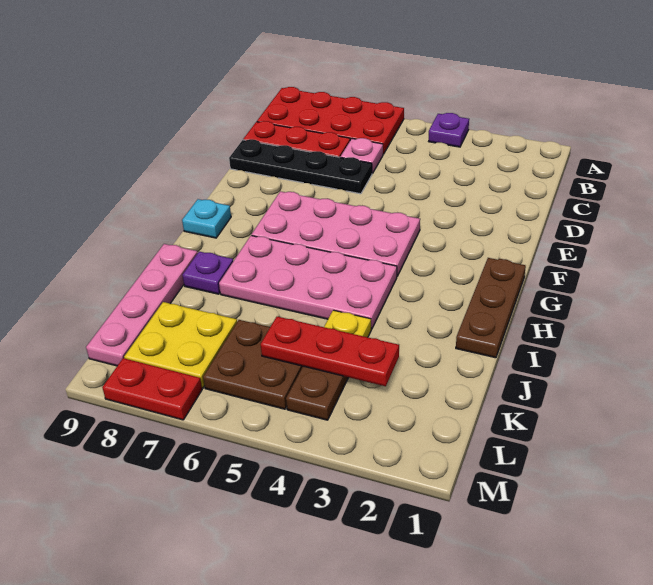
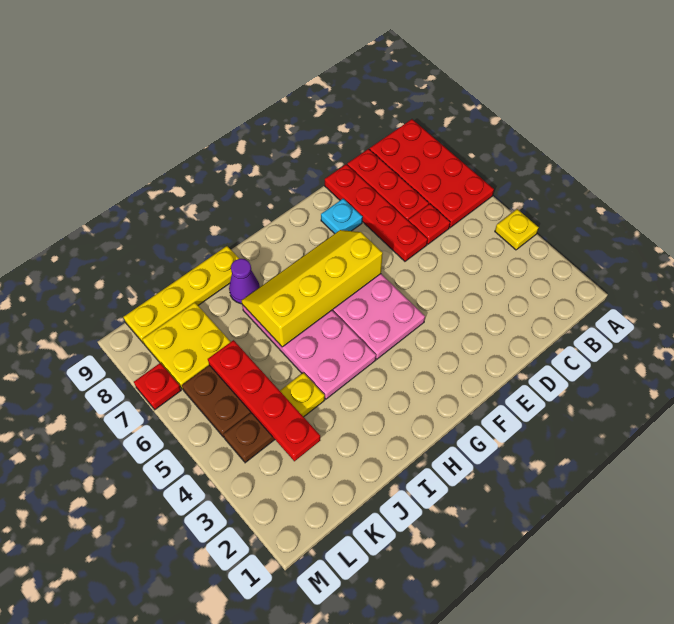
purple plate A4 level 1 -> yellow plate A4 level 1
pink plate C6 level 1 -> red plate C6 level 1
black plate D6:D9 level 1 -> red plate D6:D9 level 1
none -> yellow slope F6:I7 level 2 top 6
brown plate G1:I1 level 1 -> none
cyan plate G9 level 1 -> cyan plate E8 level 1
purple plate I8 level 1 -> purple cone I8 level 1
pink plate I9:L9 level 1 -> yellow plate I9:L9 level 1
red plate K3:K5 level 2 -> red plate K3:K6 level 2
red plate M7:M8 level 1 -> red plate M7 level 1

